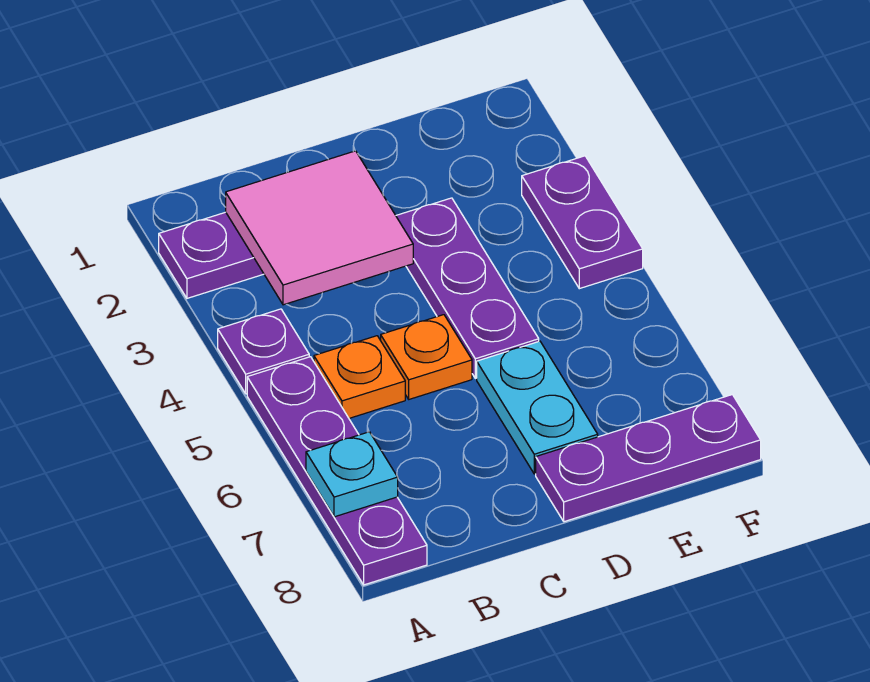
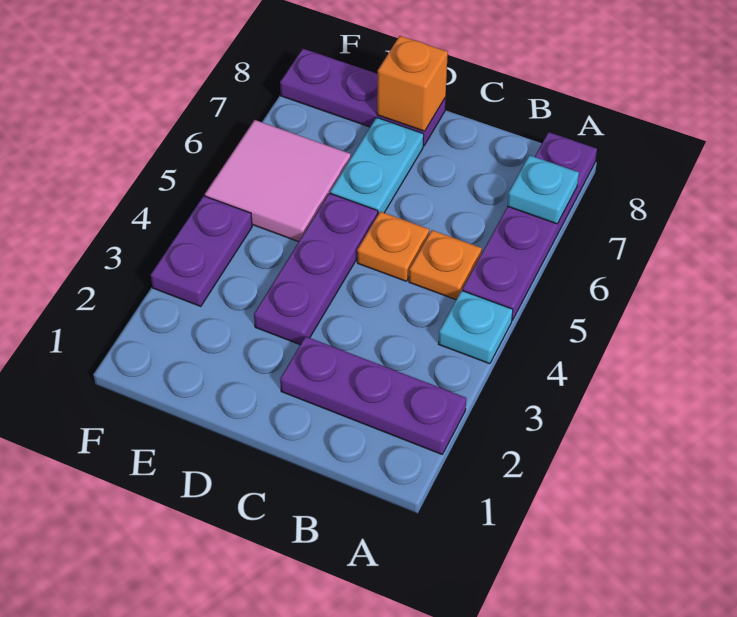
purple plate A4 level 1 -> cyan plate A4 level 1
pink tile B2:C3 level 2 -> pink tile E5:F6 level 1
none -> orange brick D8 level 2

